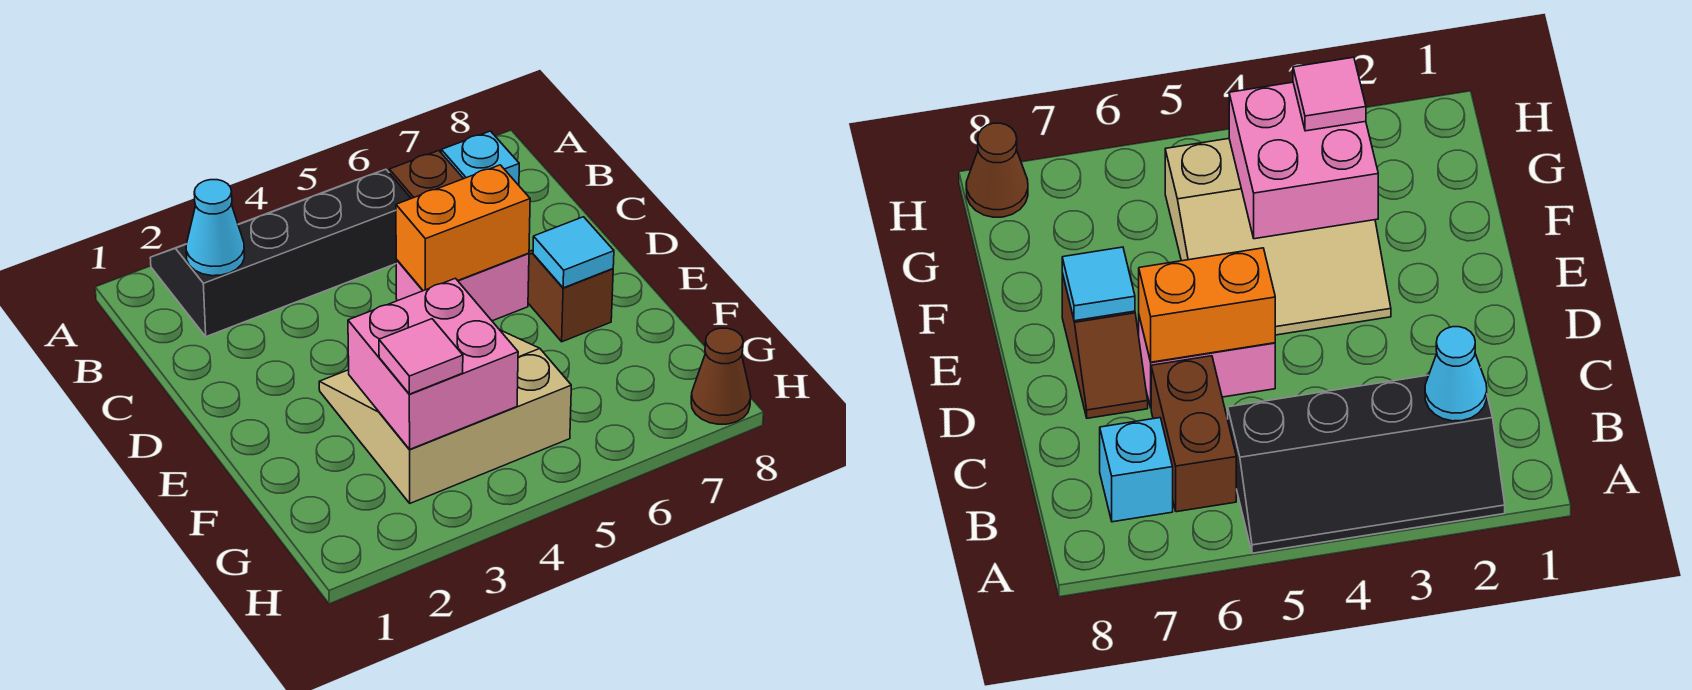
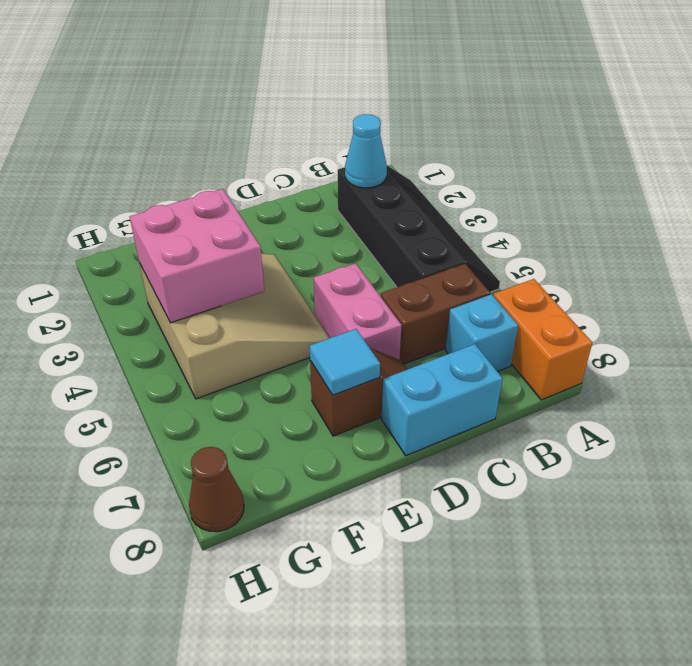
none -> cyan brick C8:D8 level 1
orange brick D5:D6 level 2 -> orange brick A7:A8 level 1
pink tile G3 level 3 -> none

